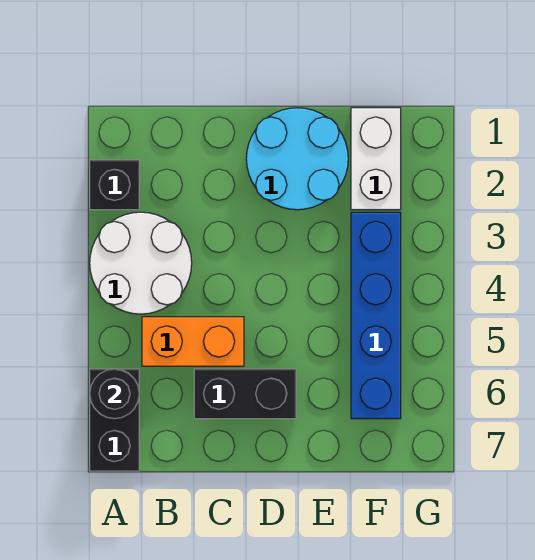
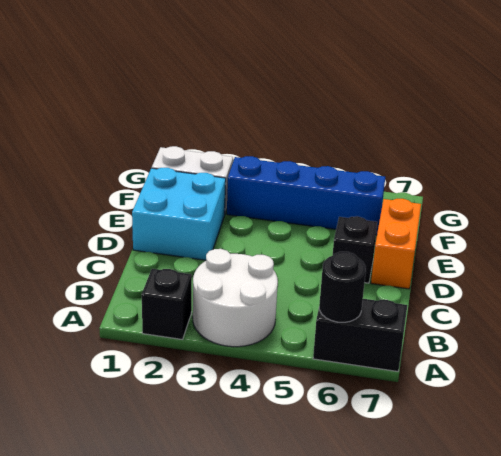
orange brick B5:C5 level 1 -> orange brick D7:E7 level 1
black brick C6:D6 level 1 -> black brick D6 level 1
cyan round brick D1:E2 level 1 -> cyan brick D1:E2 level 1

